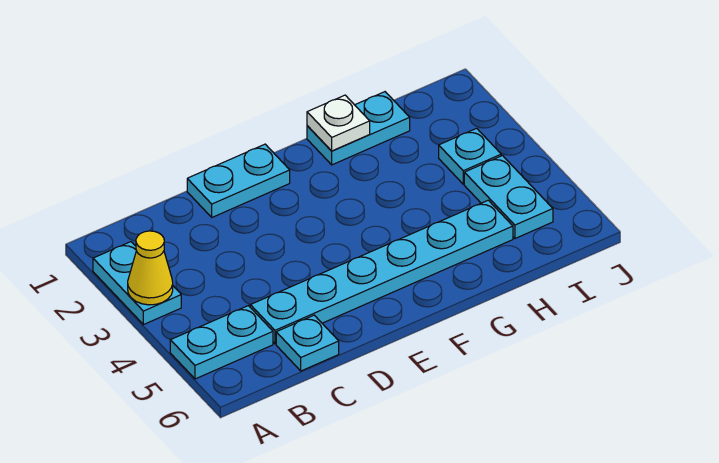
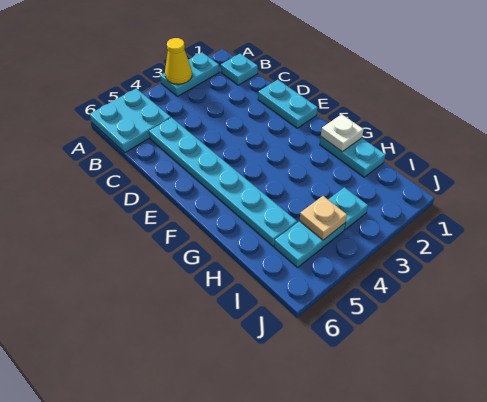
cyan plate A5:B5 level 1 -> cyan plate A5:B6 level 1
cyan plate C6 level 1 -> cyan plate B1 level 1
none -> tan plate I4 level 2

